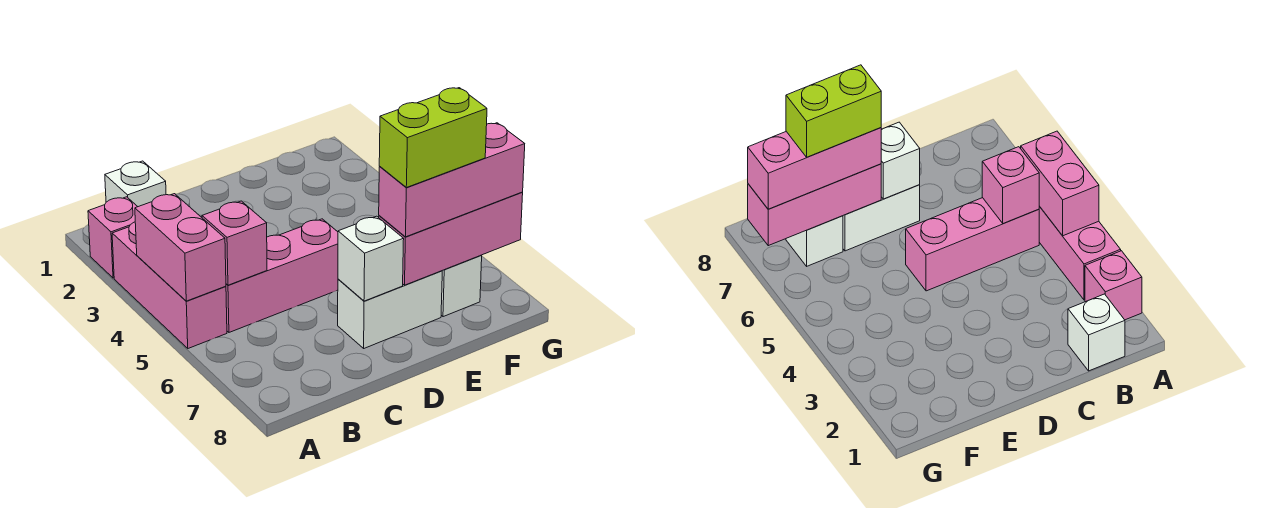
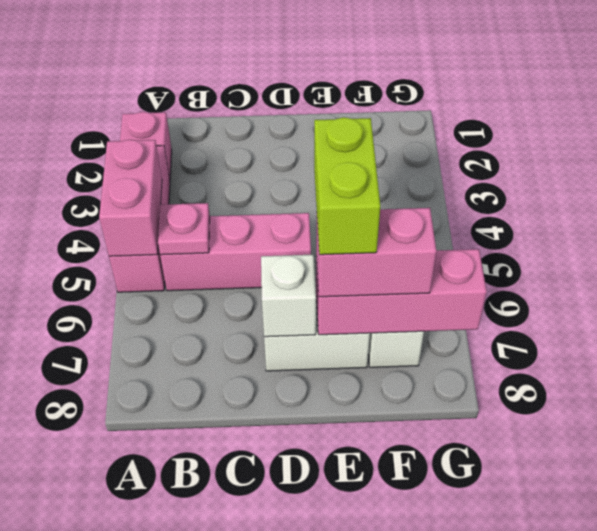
white brick B1 level 1 -> none
pink brick B5 level 2 -> pink plate B5 level 2
pink brick E7:G7 level 3 -> pink brick E7:F7 level 3
lime brick E7:F7 level 4 -> lime brick E6:E7 level 4

